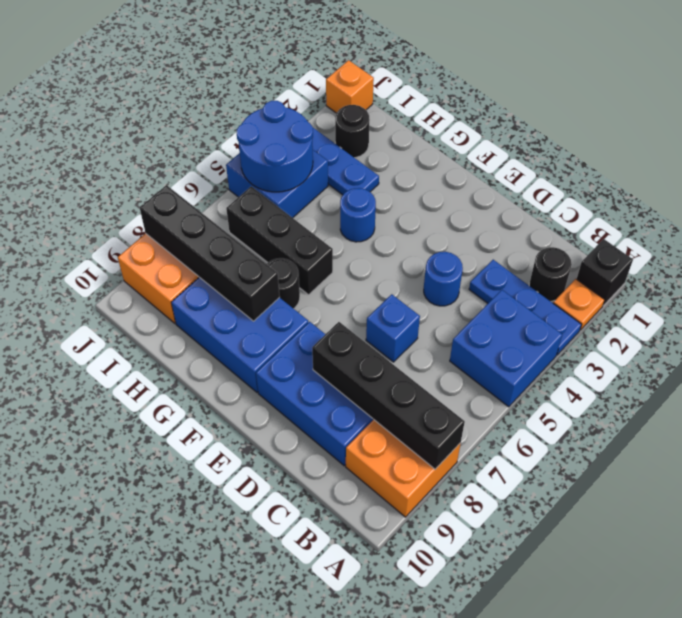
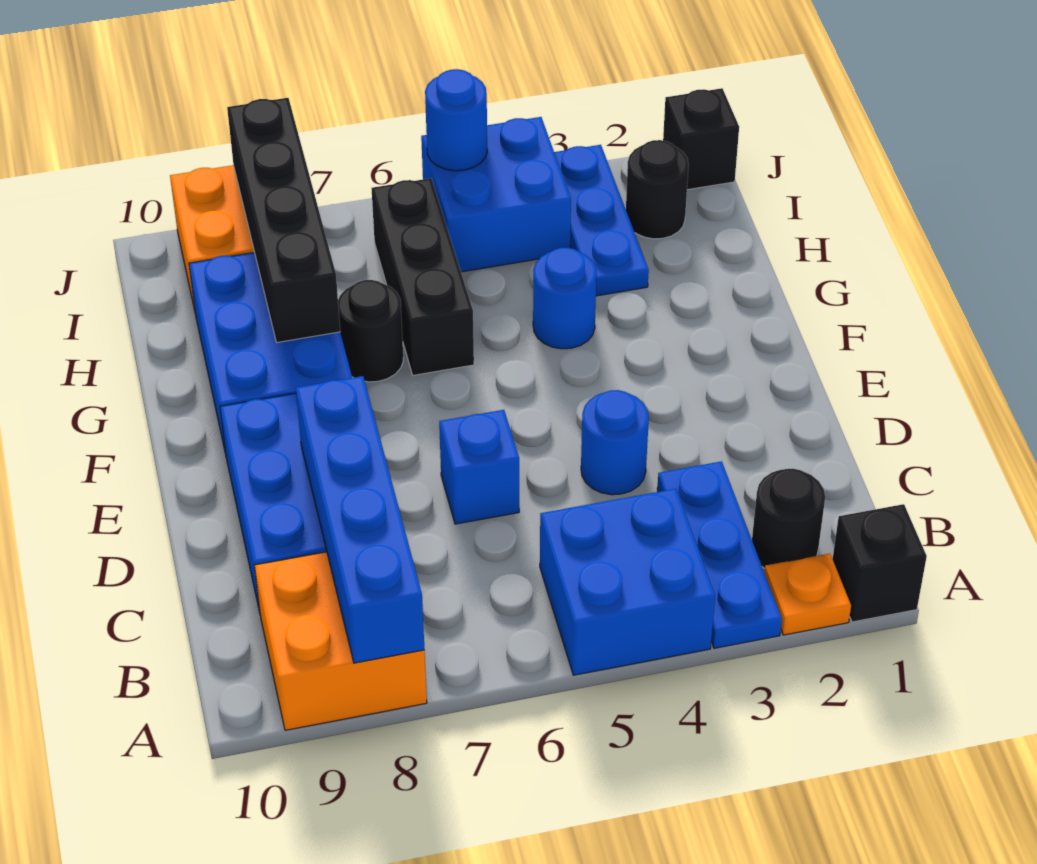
black brick A8:D8 level 2 -> blue brick A8:D8 level 2
blue round brick I4:J5 level 2 -> blue round brick J5 level 2
orange brick J1 level 1 -> black brick J1 level 1

